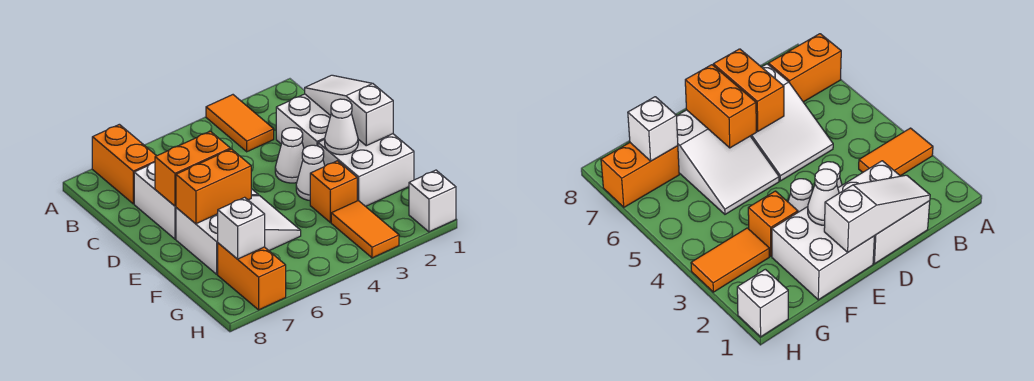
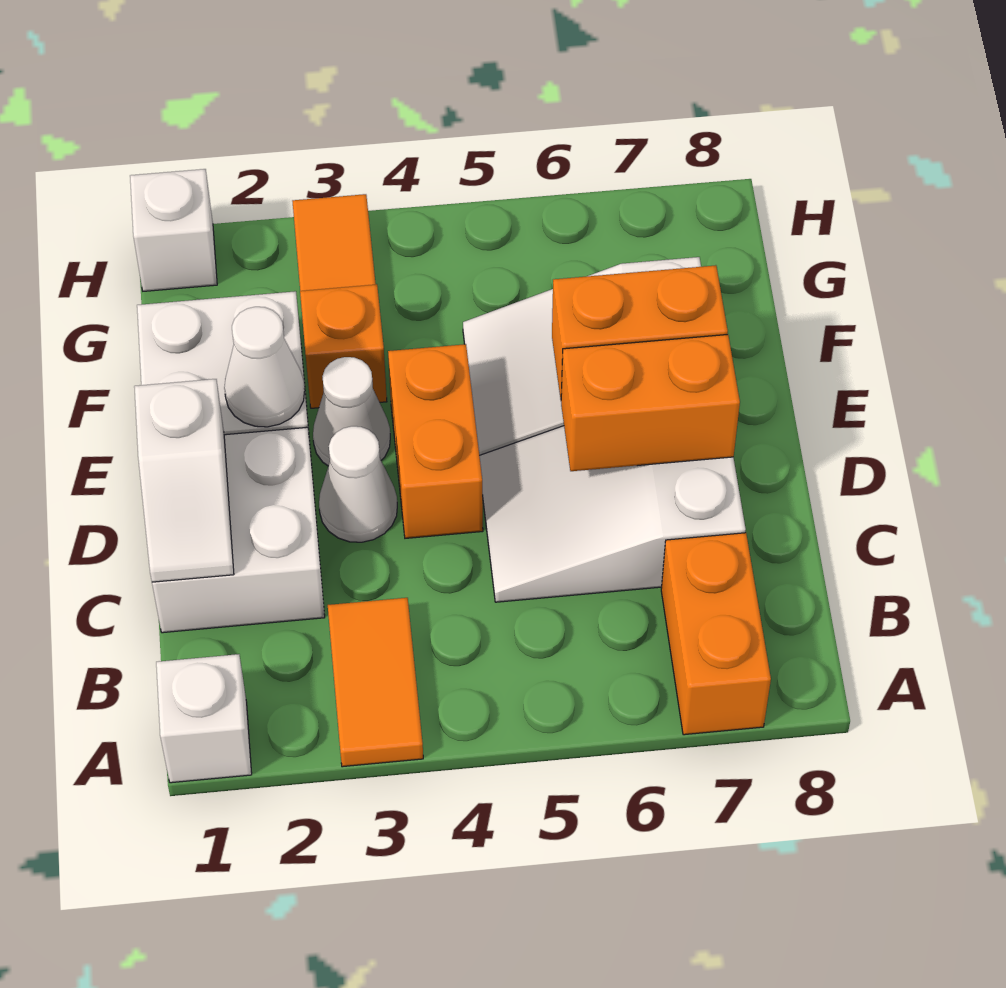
white slope C1:E1 level 2 top E -> white slope C1:D1 level 2 top D
orange brick G7:H7 level 1 -> orange brick D4:E4 level 1
white brick G7 level 2 -> white brick A1 level 1

